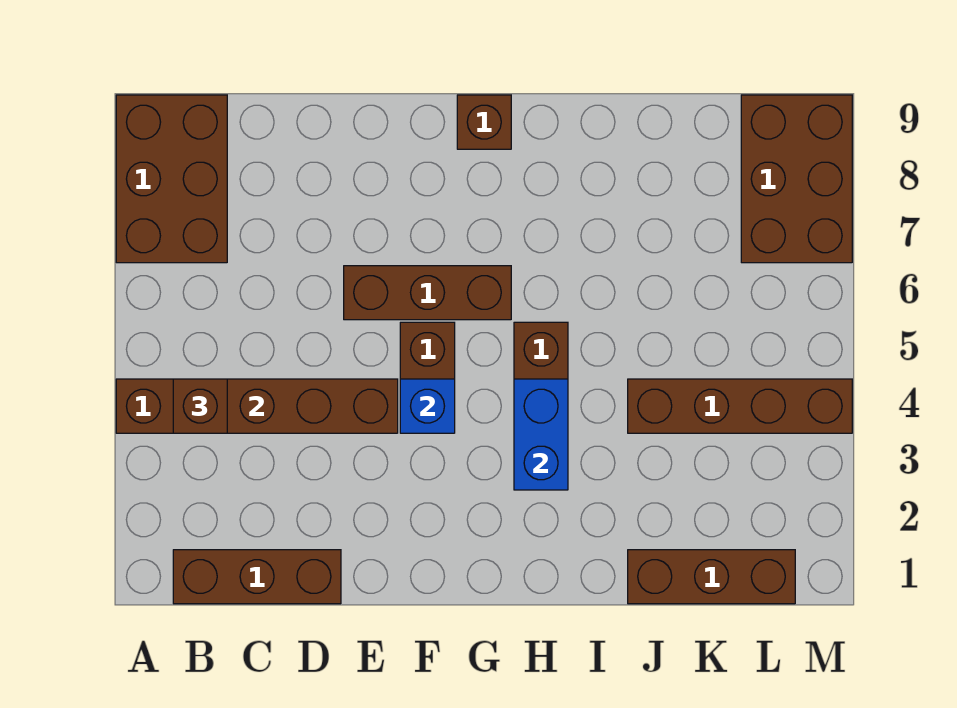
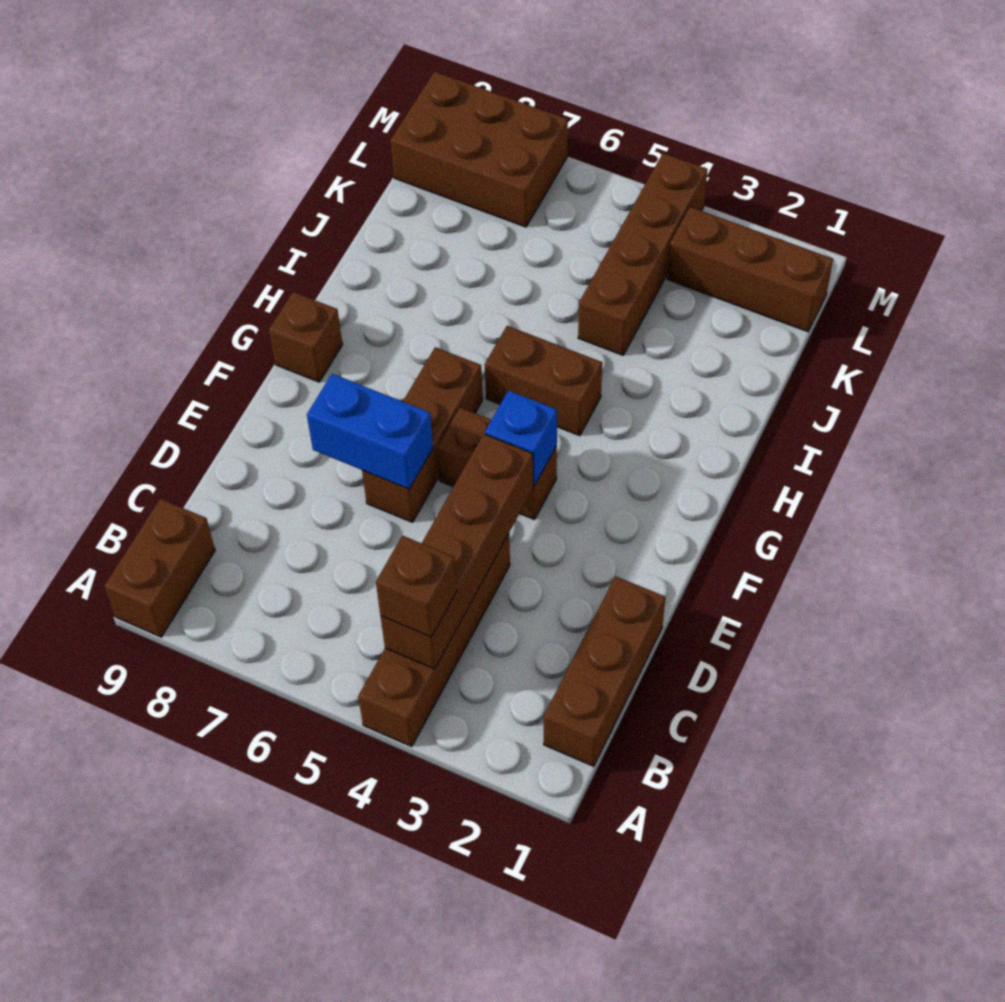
brown brick A7:B9 level 1 -> brown brick A9:B9 level 1
blue brick H3:H4 level 2 -> blue brick E6:E7 level 2
brown brick J1:L1 level 1 -> brown brick L1:L3 level 1

